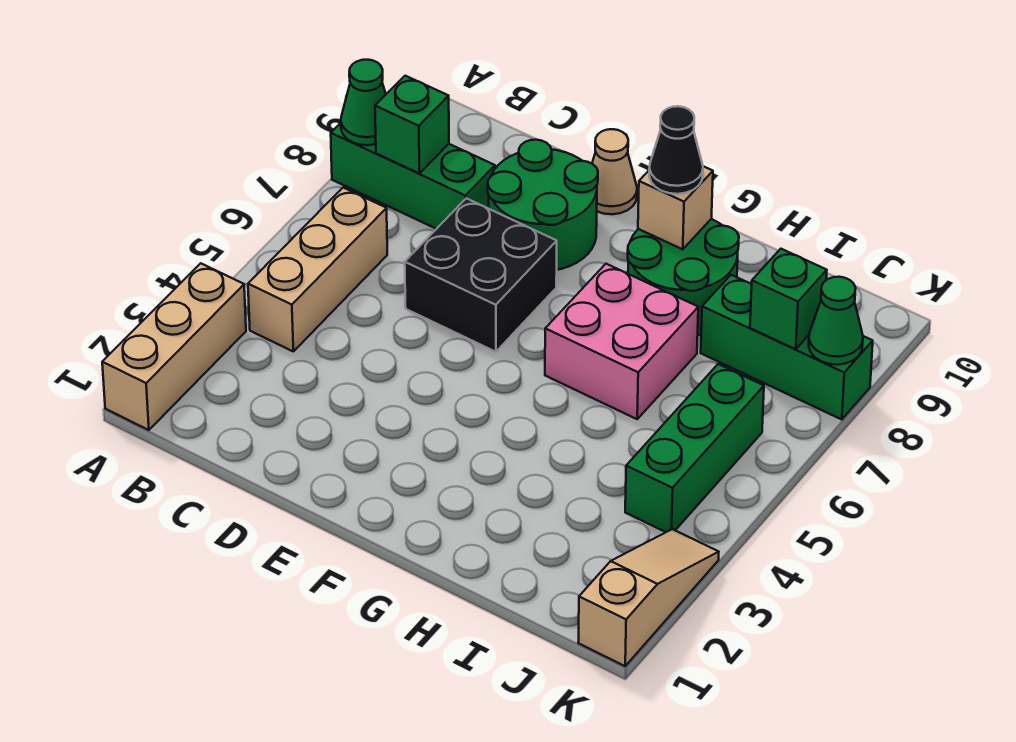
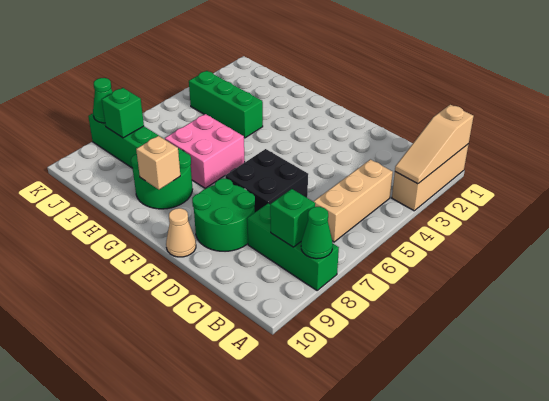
black cone G9 level 3 -> none
green brick J4:J6 level 1 -> green brick H4:J4 level 1
tan slope K1:K3 level 1 top 1 -> tan slope A1:A3 level 2 top 1

